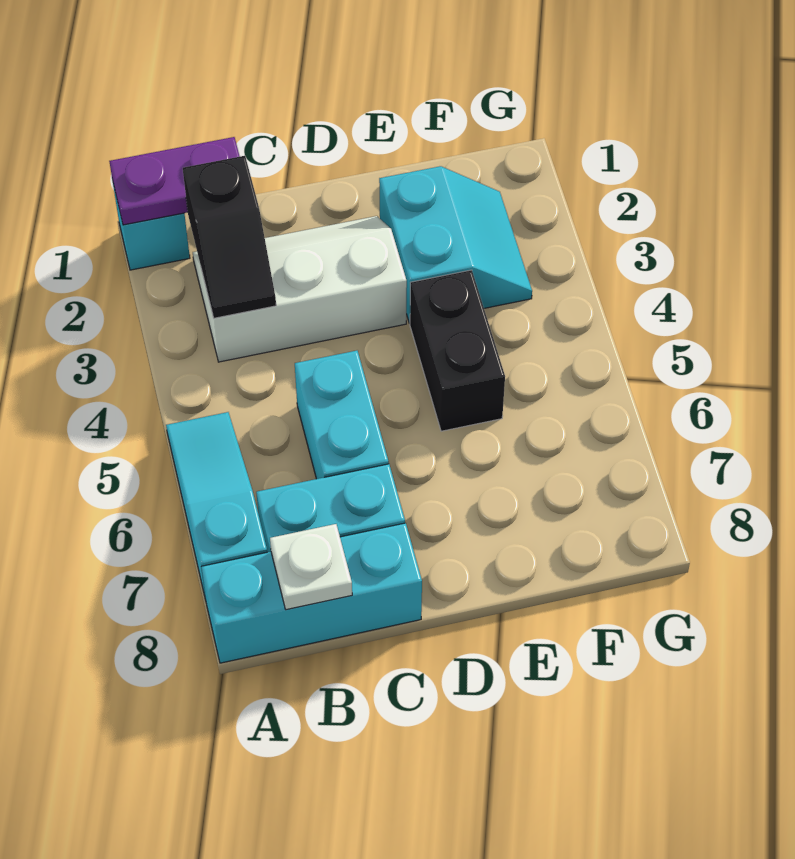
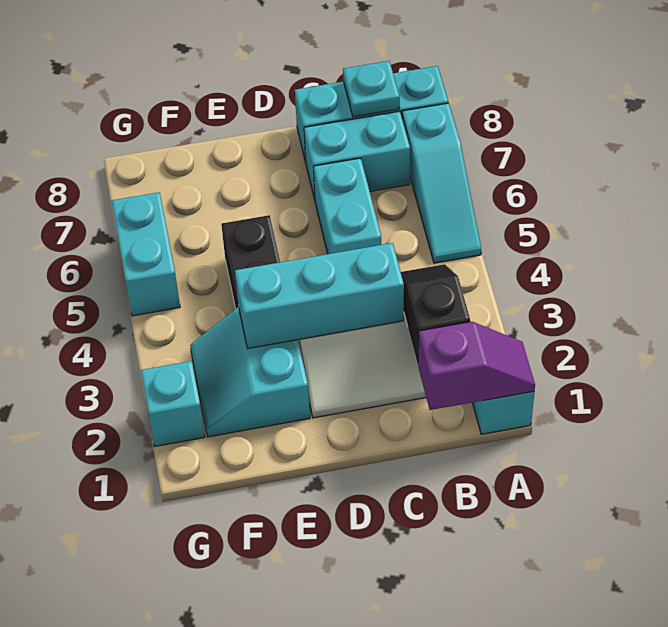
purple plate A1:B1 level 2 -> purple slope A1:B1 level 2 top B
white plate B8 level 2 -> cyan plate B8 level 2
none -> cyan brick C3:E3 level 2
none -> cyan brick G2 level 1
none -> cyan brick G5:G6 level 1

